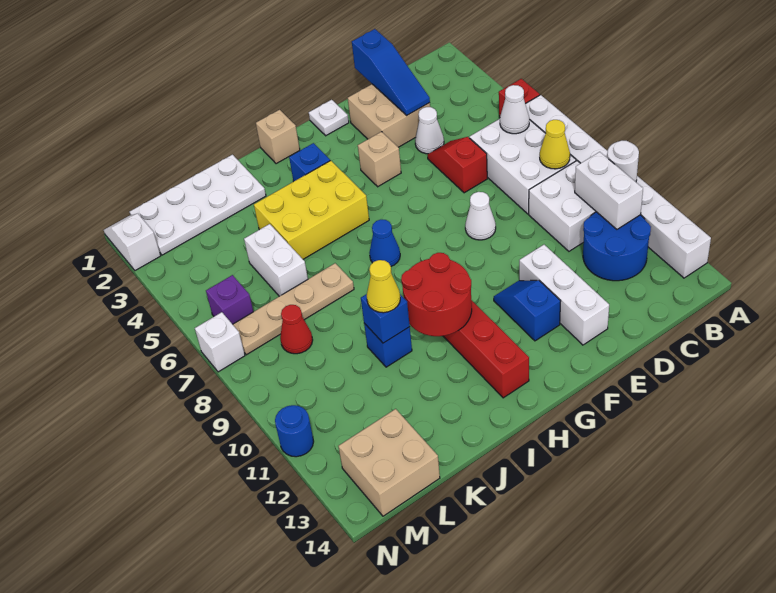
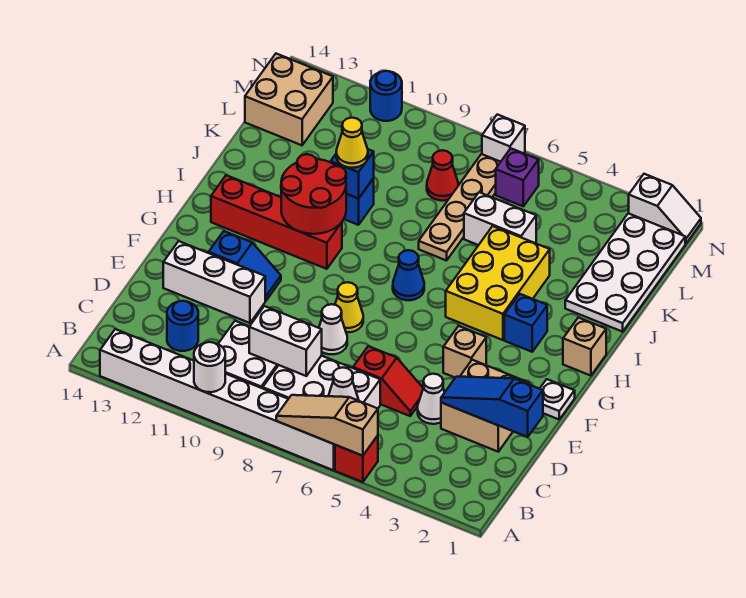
none -> tan slope A5:A7 level 2 top 5
yellow cone B8 level 2 -> yellow cone F8 level 1
white brick B10:B11 level 2 -> white brick C8:C9 level 2
blue round brick B11:C12 level 1 -> blue round brick C12 level 1

